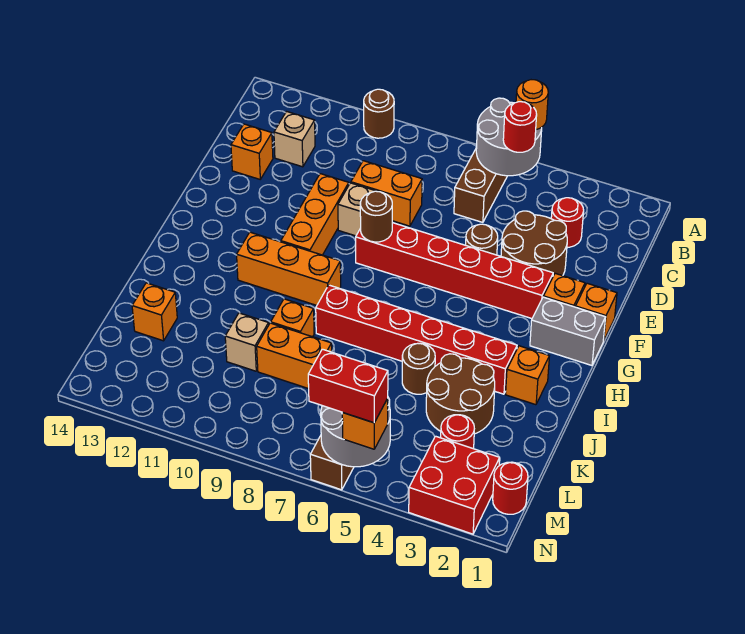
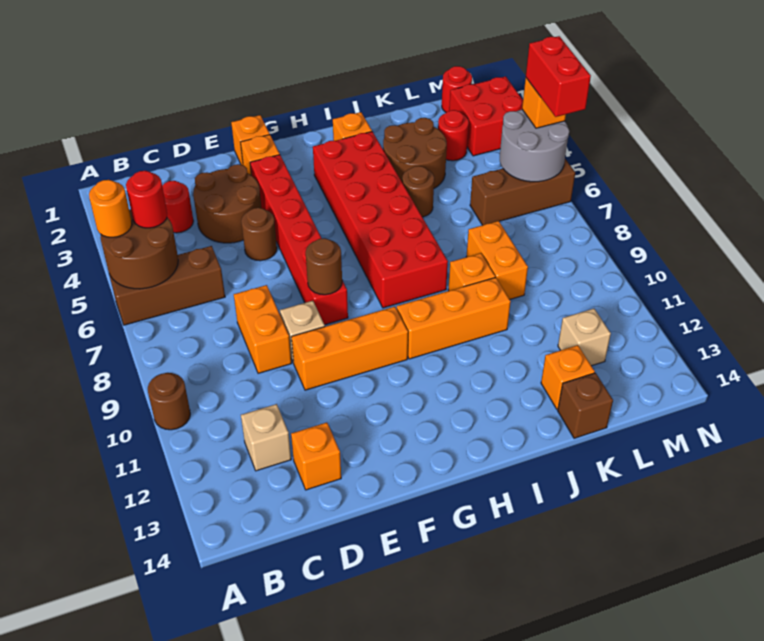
grey round brick A5:B6 level 2 -> brown round brick A5:B6 level 2
grey brick G1:G2 level 1 -> none
orange brick H9:H11 level 1 -> orange brick H10:J10 level 1
red brick I3:I8 level 1 -> red brick H3:I8 level 1
tan brick K10 level 1 -> tan brick L12 level 1
none -> brown brick K14 level 1

